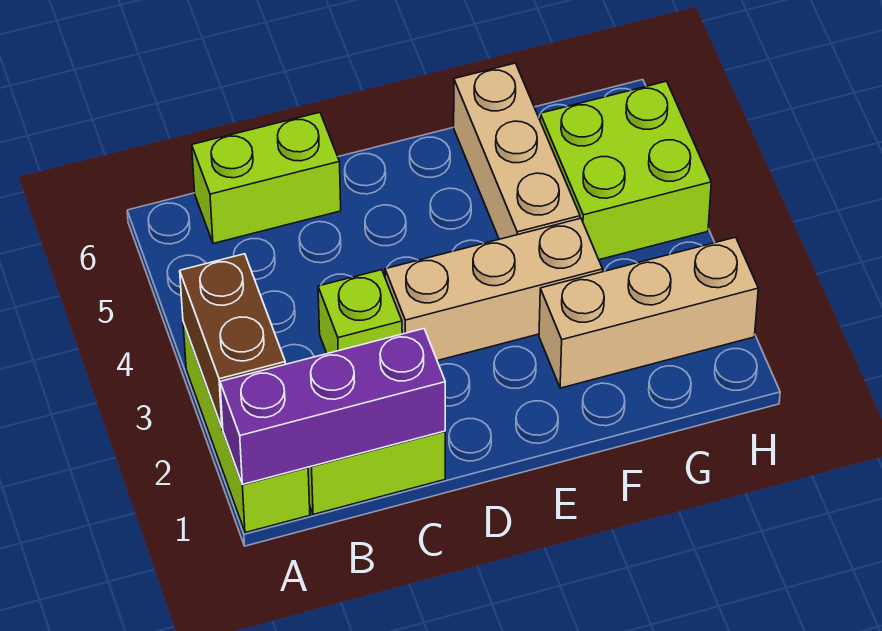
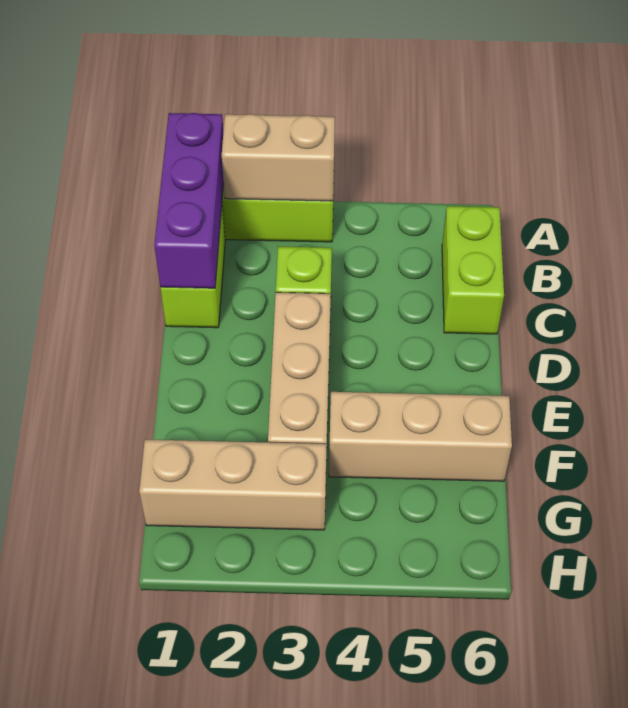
brown brick A2:A3 level 2 -> tan brick A2:A3 level 2
tan brick F2:H2 level 1 -> tan brick G1:G3 level 1
lime brick G4:H5 level 1 -> none

